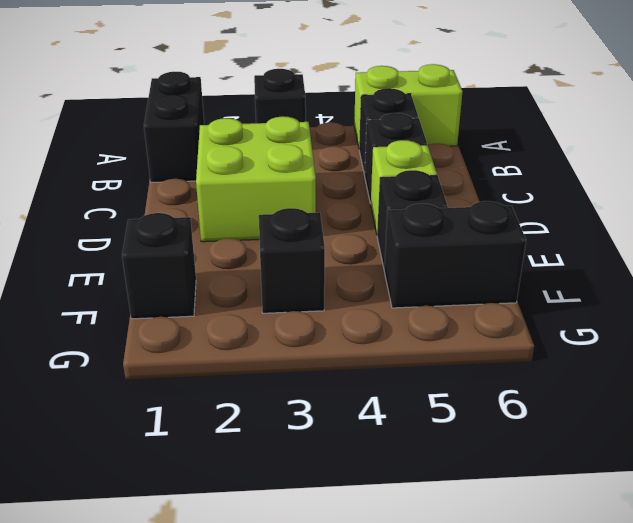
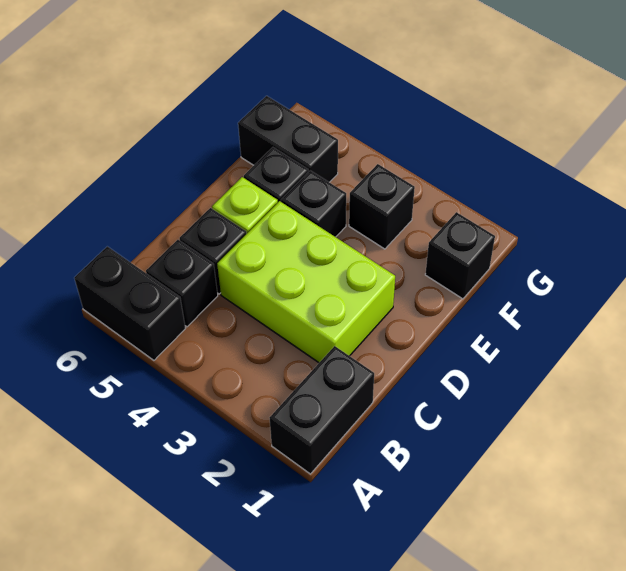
black brick A3 level 1 -> black brick E4 level 1
lime brick A5:A6 level 1 -> black brick A5:A6 level 1
lime brick C2:D3 level 1 -> lime brick C2:D4 level 1

